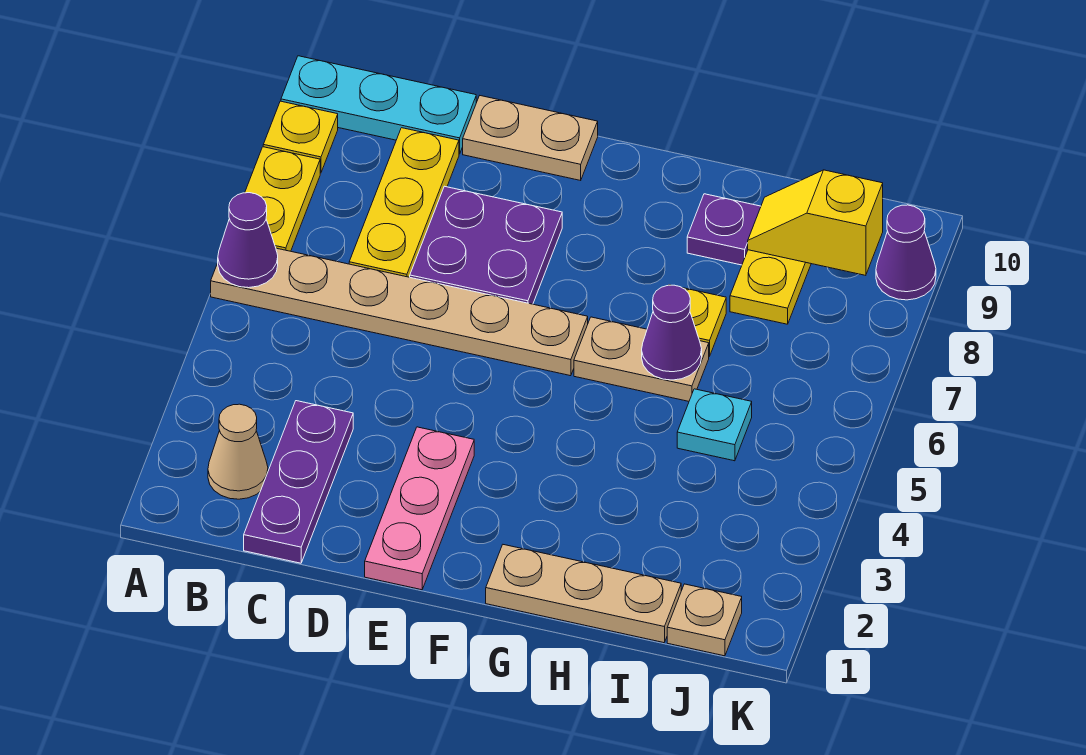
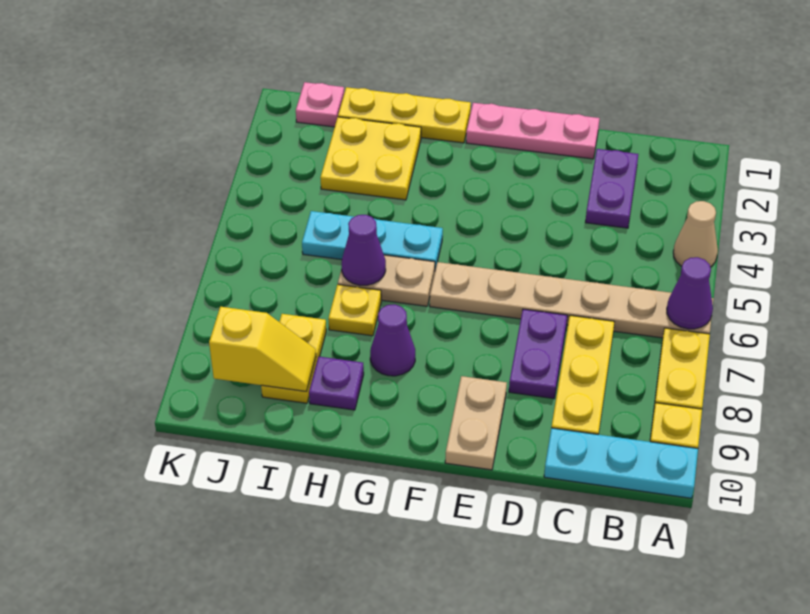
tan cone B2 level 1 -> tan cone A4 level 1
purple plate C1:C3 level 1 -> purple plate C2:C3 level 1
purple plate D7:E8 level 1 -> purple plate D7:D8 level 1
tan plate D10:E10 level 1 -> tan plate E9:E10 level 1
pink plate E1:E3 level 1 -> pink plate D1:F1 level 1
tan plate G1:I1 level 1 -> yellow plate G1:I1 level 1
none -> yellow plate H2:I3 level 1
cyan plate I5 level 1 -> cyan plate G5:I5 level 1
tan plate J1 level 1 -> pink plate J1 level 1
purple cone K9 level 1 -> purple cone G8 level 1

